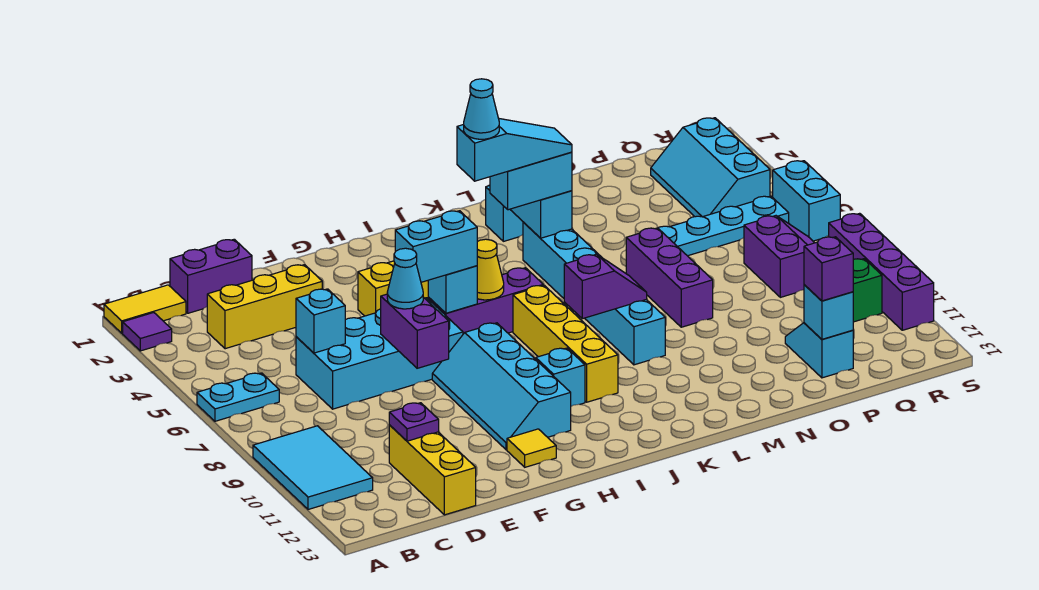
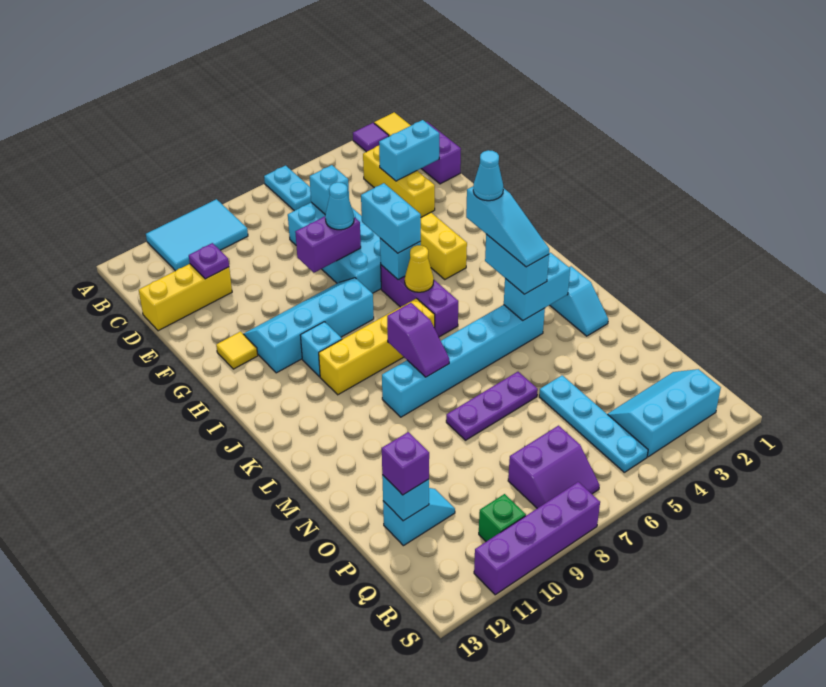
purple brick N6:N8 level 1 -> purple plate N6:N8 level 1
cyan brick S5:S6 level 1 -> cyan brick D2:D3 level 2

